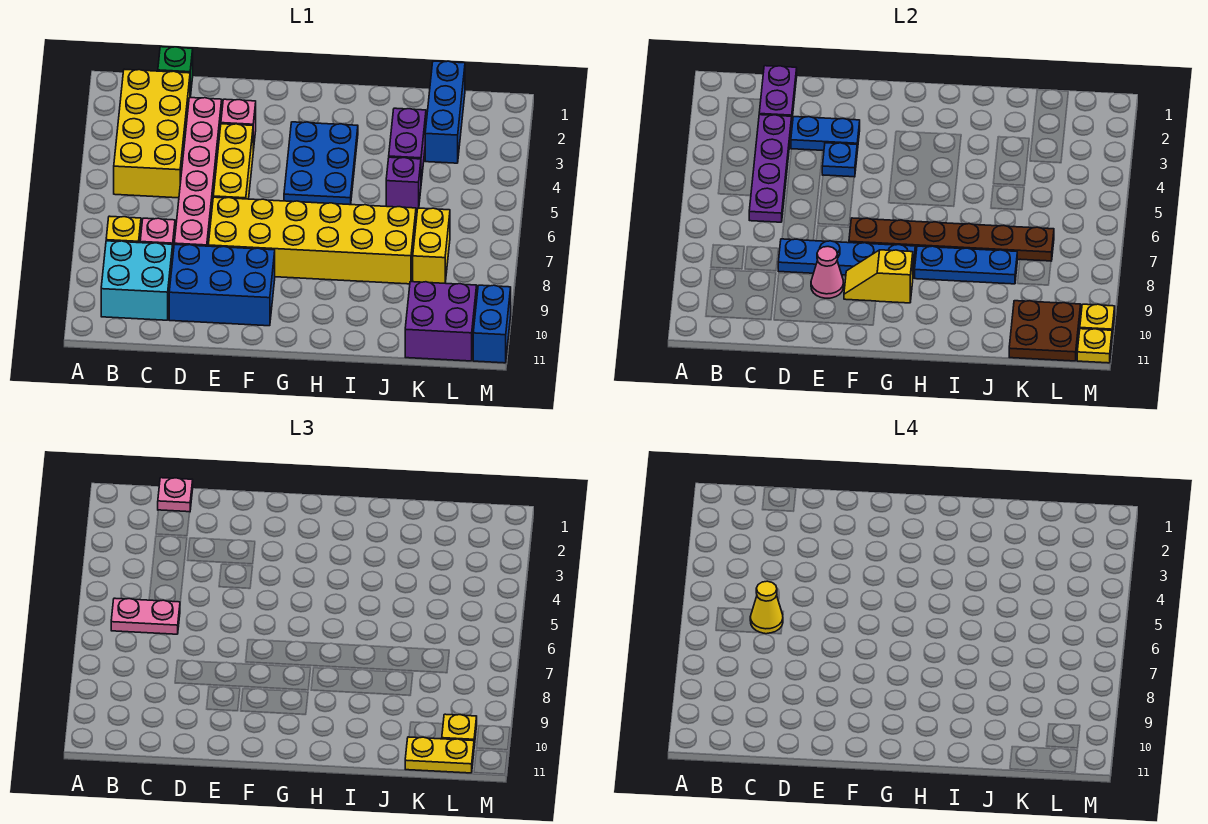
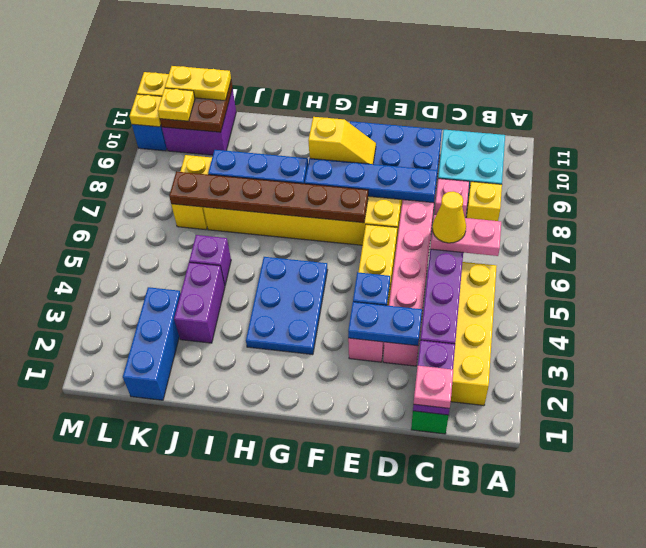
pink cone E9 level 2 -> none

